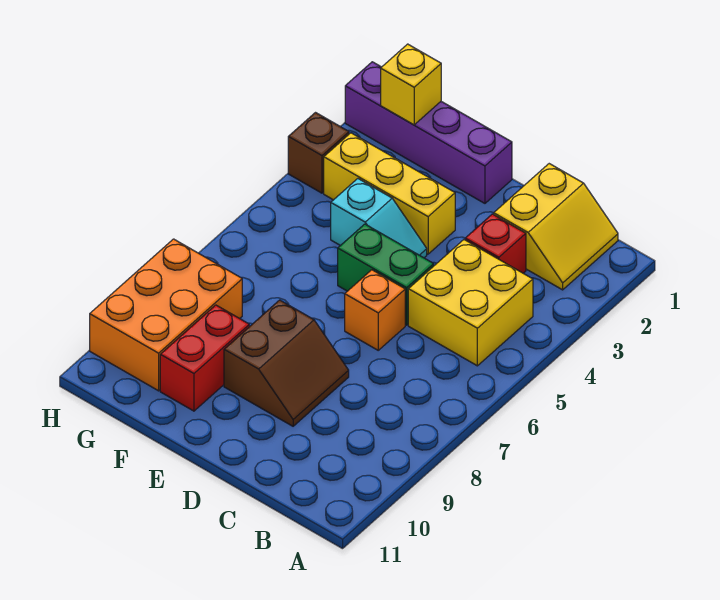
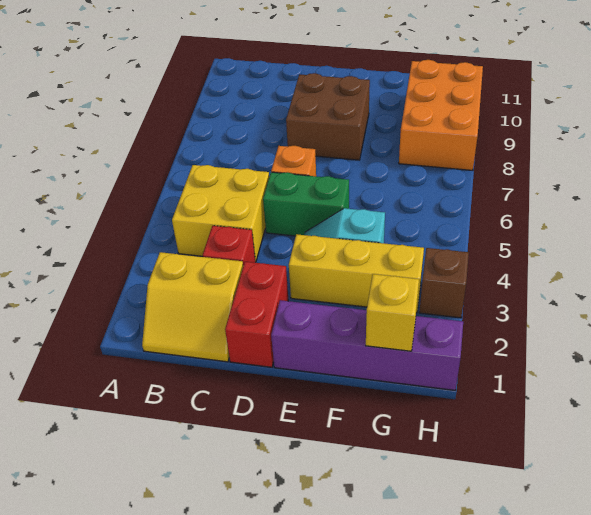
yellow slope B1:C2 level 1 top C -> yellow slope B1:C2 level 1 top 2
brown slope D8:E9 level 1 top E -> brown brick D8:E9 level 1
red brick F9:F10 level 1 -> red brick D1:D2 level 1

